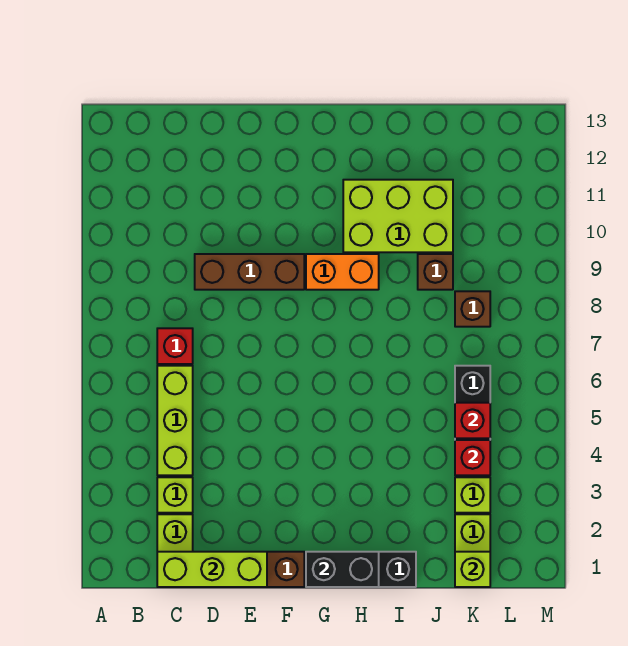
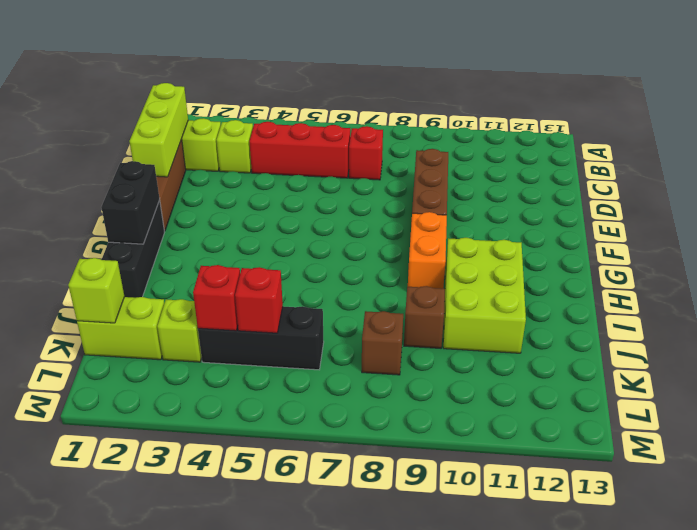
lime brick C4:C6 level 1 -> red brick C4:C6 level 1

